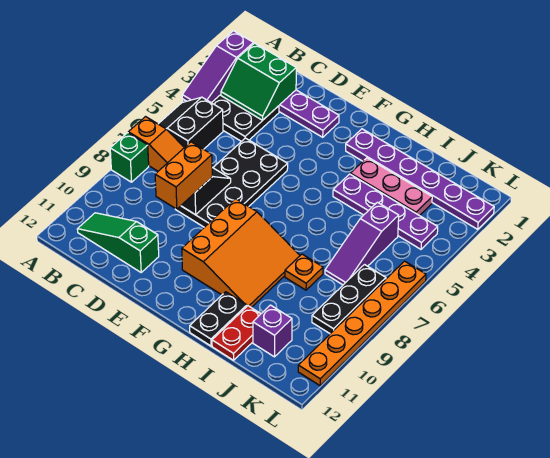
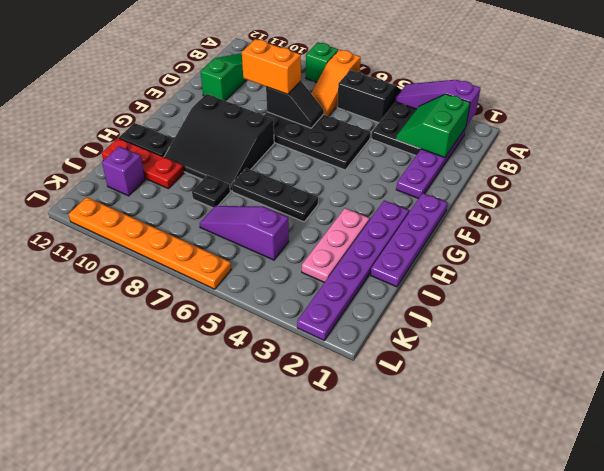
orange slope F8:H10 level 1 top F -> black slope F8:H10 level 1 top F
purple plate H4:K4 level 1 -> purple plate F1:I1 level 1
orange plate I8 level 1 -> black plate I8 level 1
red plate I11:I12 level 1 -> red plate I10:I12 level 1
black plate K7:K9 level 1 -> black plate H5:H7 level 1

